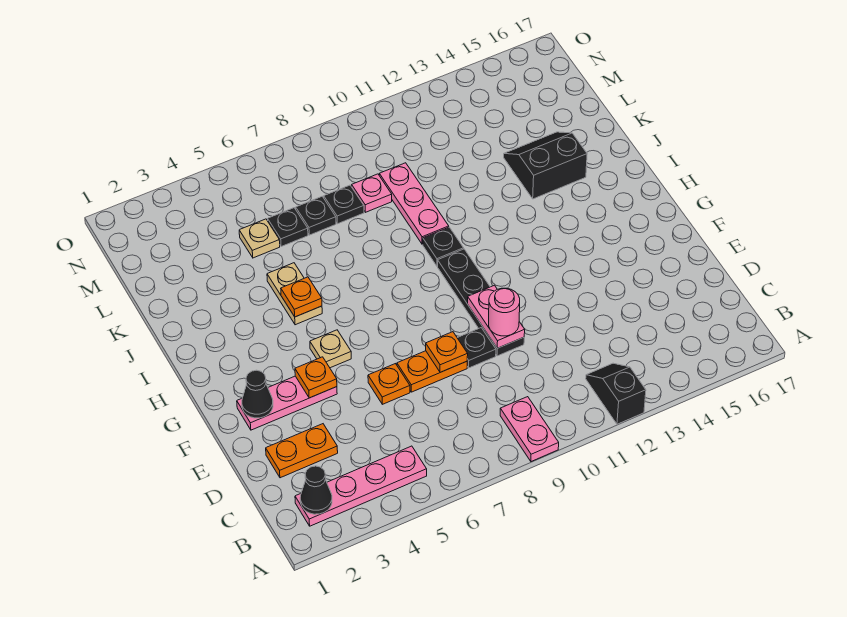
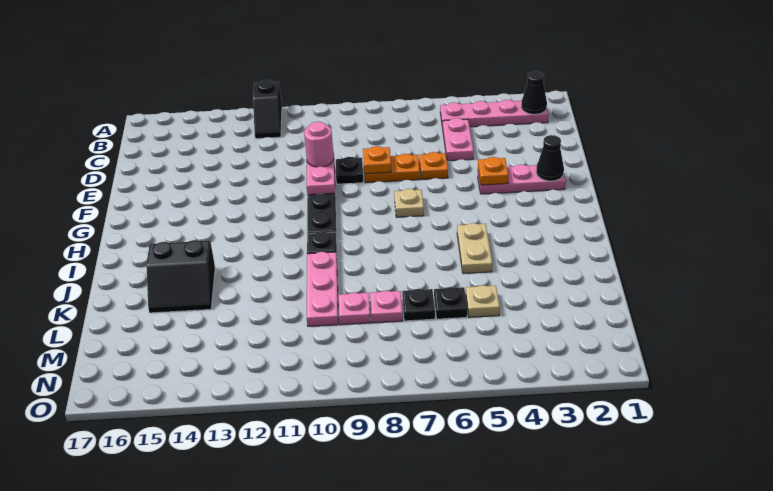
pink plate A9:B9 level 1 -> pink plate C5:D5 level 1
orange plate D2:D3 level 1 -> none
tan plate G5 level 1 -> tan plate G7 level 1
orange plate I5 level 2 -> none
black plate L8 level 1 -> pink plate L8 level 1

